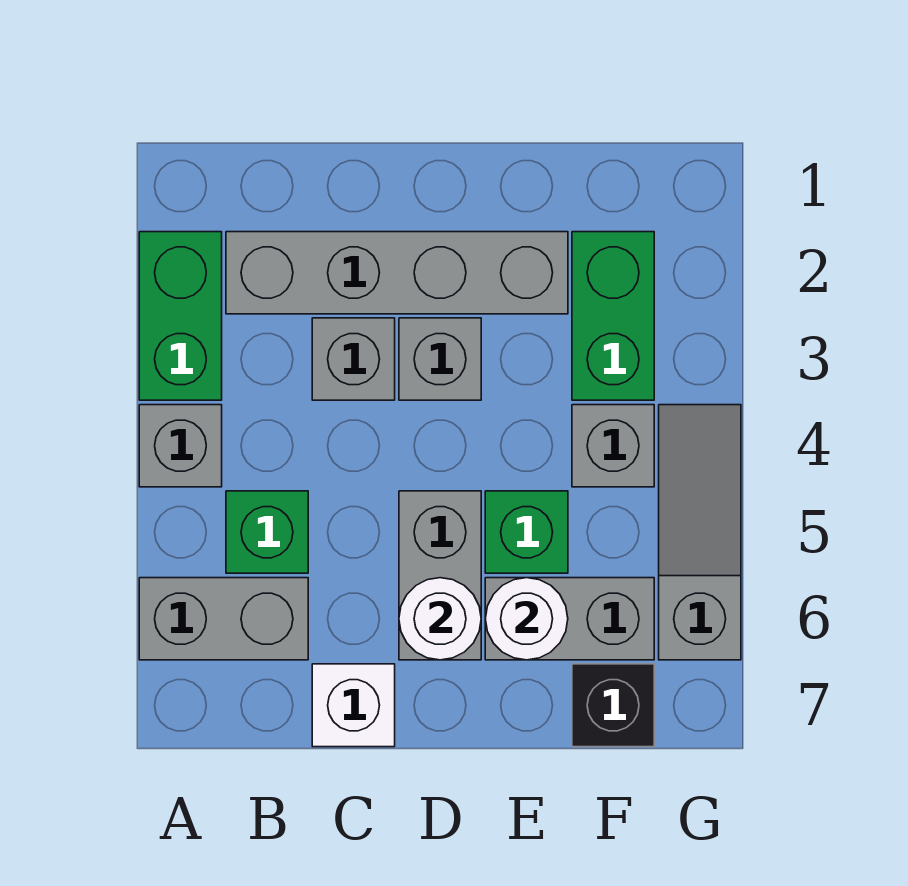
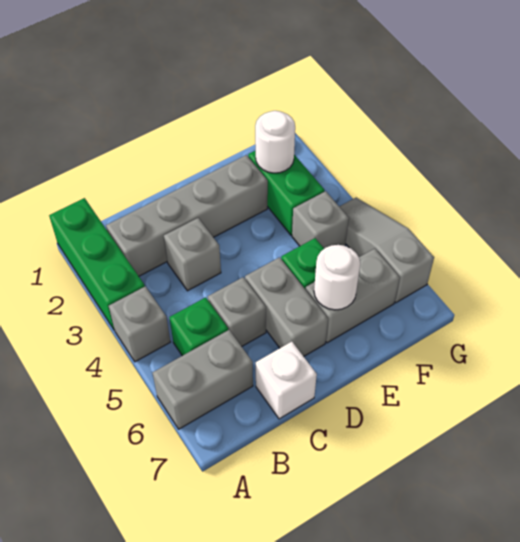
green brick A2:A3 level 1 -> green brick A1:A3 level 1
grey brick D3 level 1 -> grey brick C5 level 1
white round brick D6 level 2 -> white round brick F2 level 2
black brick F7 level 1 -> none

